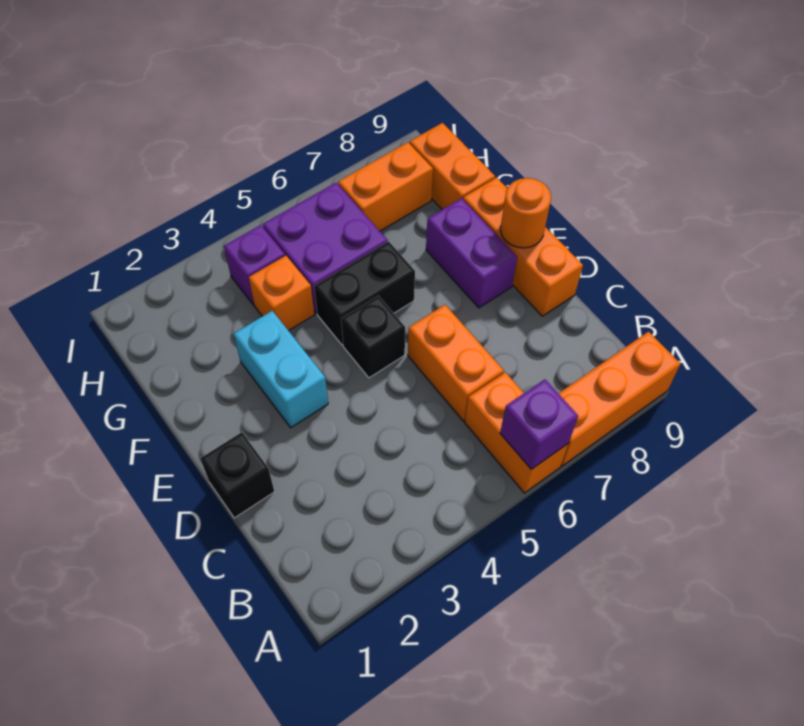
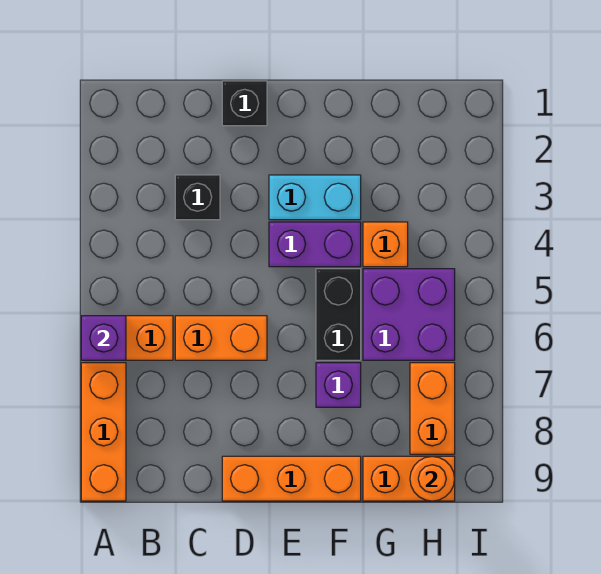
black brick E5 level 1 -> black brick C3 level 1
purple brick E8:F8 level 1 -> purple brick E4:F4 level 1
orange round brick E9 level 2 -> orange round brick H9 level 2
purple brick H4 level 1 -> purple brick F7 level 1

